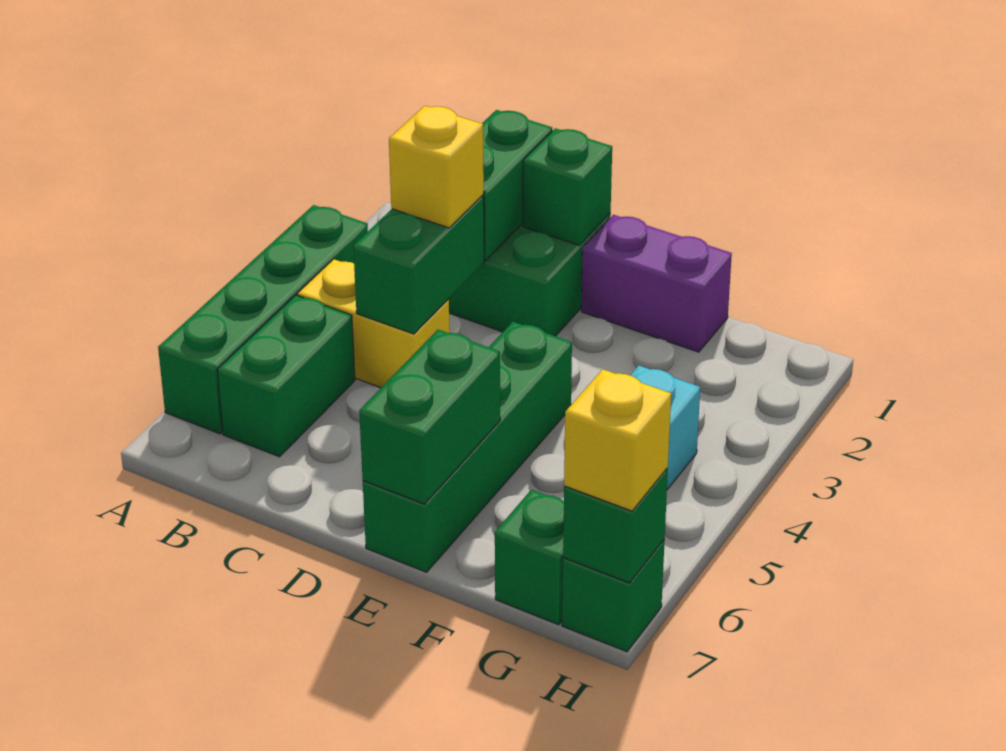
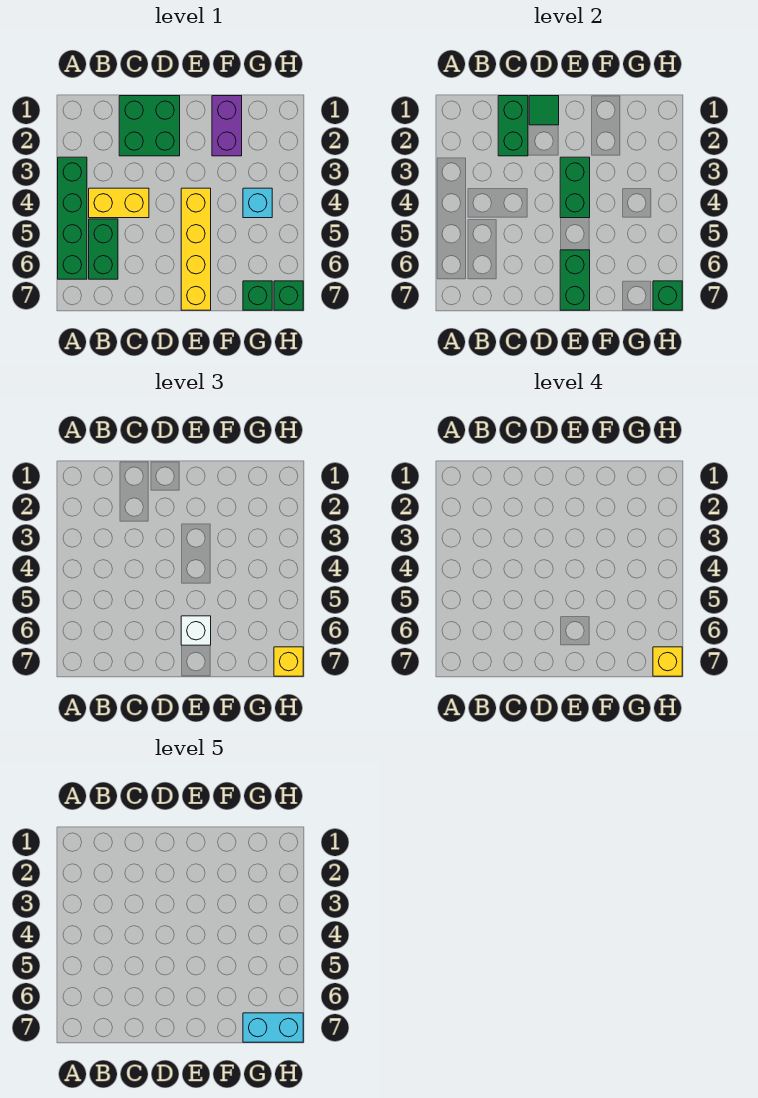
green brick C3:C4 level 2 -> green brick E3:E4 level 2
yellow brick C3 level 3 -> yellow brick H7 level 4
green brick D1 level 2 -> green tile D1 level 2
purple brick E1:F1 level 1 -> purple brick F1:F2 level 1
green brick E4:E7 level 1 -> yellow brick E4:E7 level 1
none -> white brick E6 level 3
none -> cyan brick G7:H7 level 5

